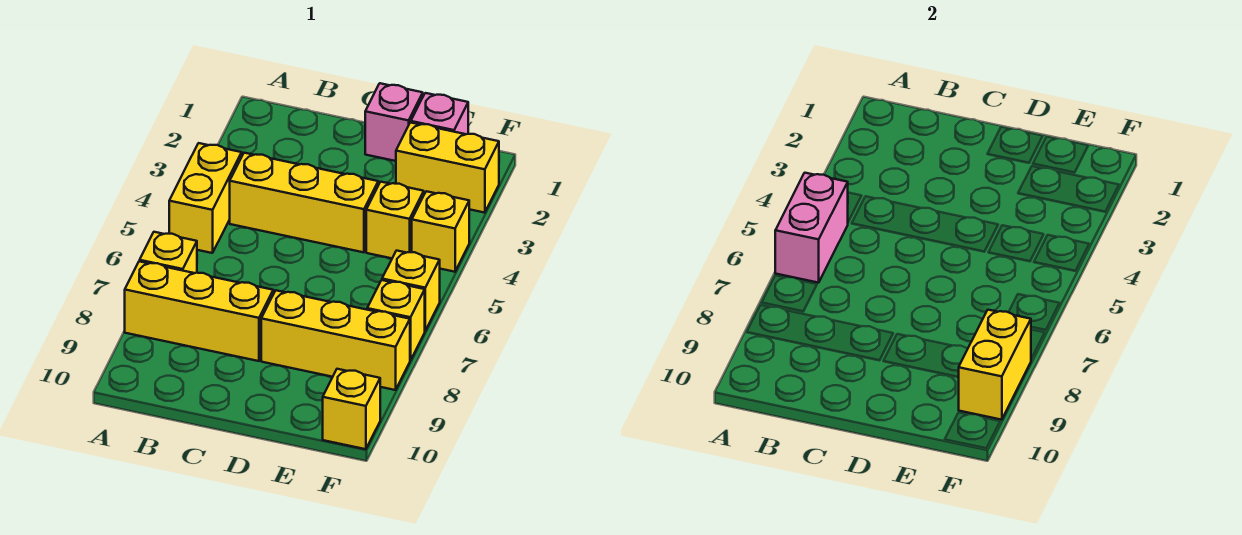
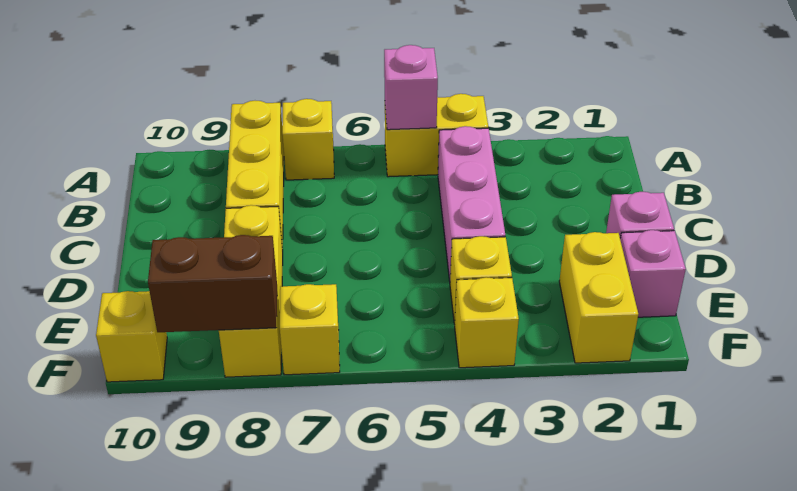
pink brick A5:A6 level 2 -> pink brick A5 level 2
yellow brick B4:D4 level 1 -> pink brick B4:D4 level 1
yellow brick F6 level 1 -> none
yellow brick F8:F9 level 2 -> brown brick F8:F9 level 2

